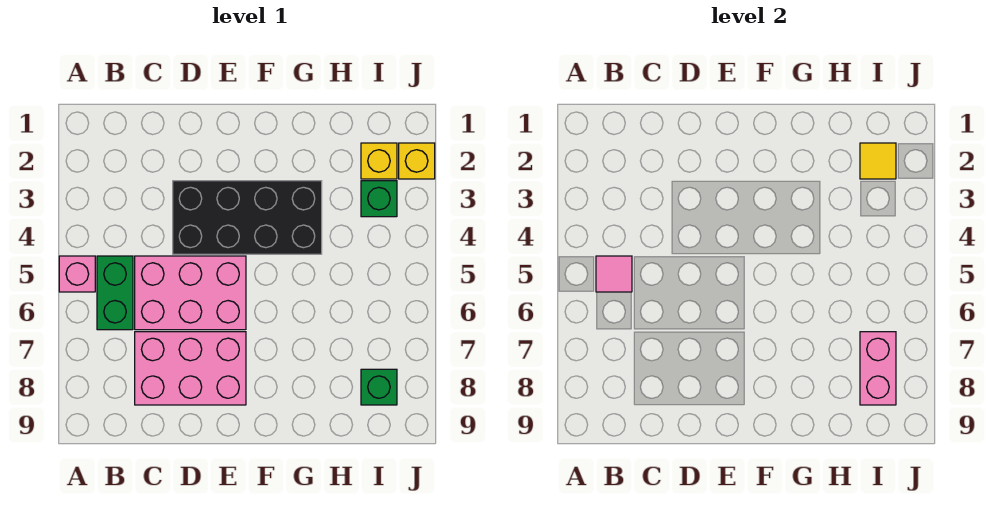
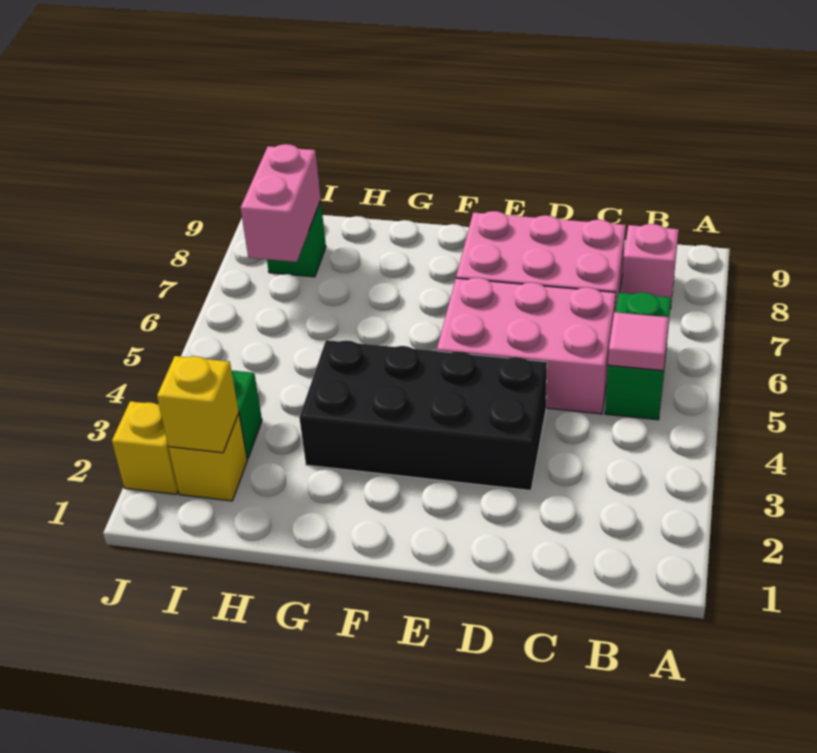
pink brick A5 level 1 -> pink brick B8 level 1
yellow tile I2 level 2 -> yellow brick I2 level 2

